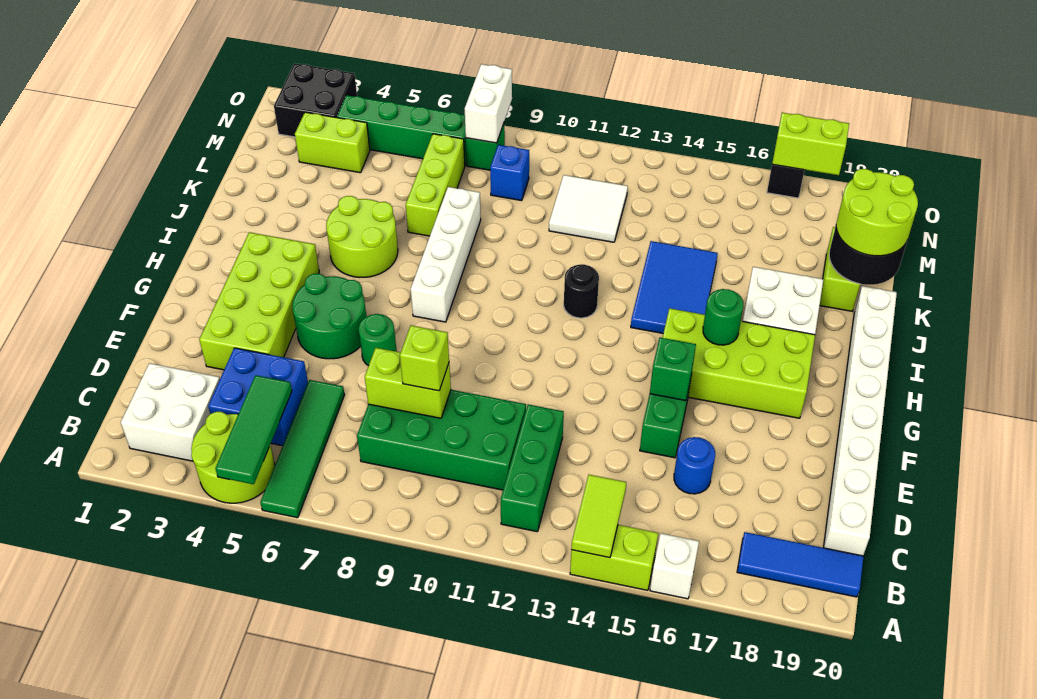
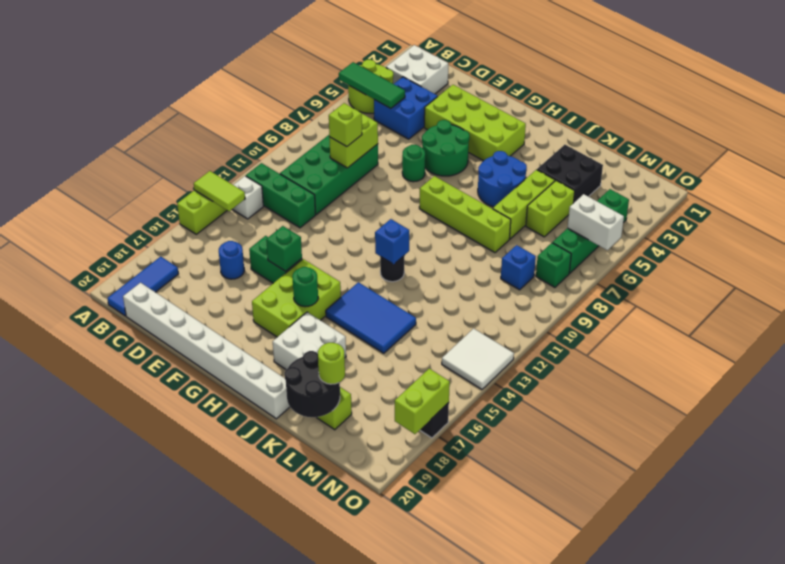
green tile A6:D6 level 1 -> none
white brick A16 level 1 -> white brick B13 level 1
lime brick G15:H18 level 1 -> lime brick G15:H17 level 1
white brick H8:K8 level 1 -> lime brick H8:K8 level 1
lime round brick I5:J6 level 1 -> blue round brick I5:J6 level 1
none -> blue brick I12 level 2
lime brick K7:M7 level 1 -> lime brick K5:K7 level 1
lime round brick K19:L20 level 3 -> lime round brick L19 level 3
white tile L11:M12 level 1 -> white tile N13:O14 level 1
lime brick M3:M4 level 1 -> lime brick L5:L6 level 1
black brick N2:O3 level 1 -> black brick K3:L4 level 1
white brick N8:O8 level 2 -> white brick N6:O6 level 2

